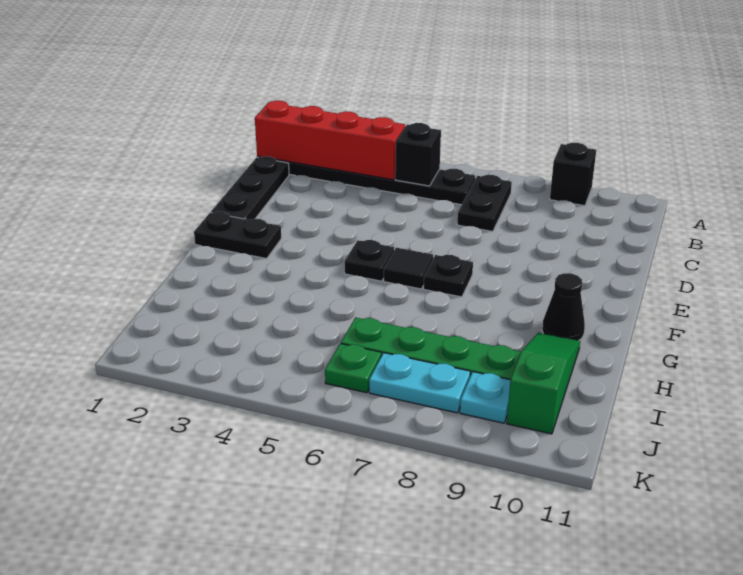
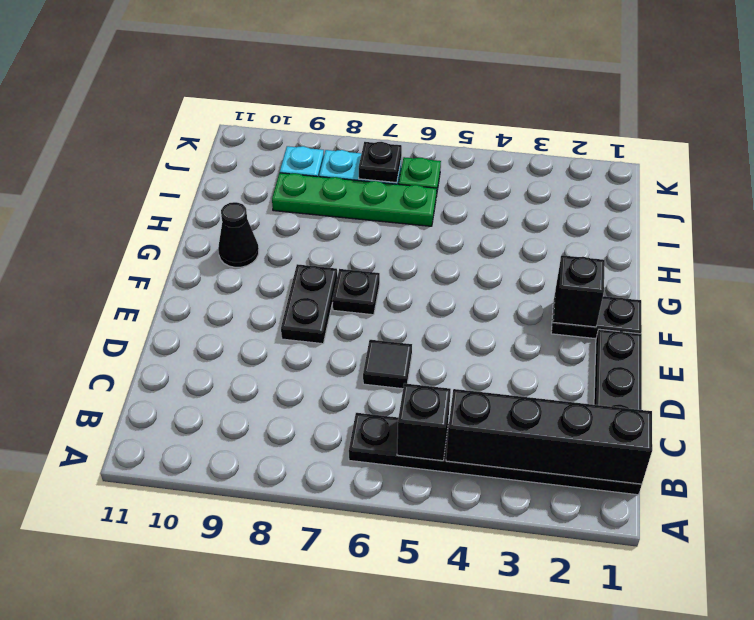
black brick A9 level 1 -> black brick F2 level 2
red brick B1:B4 level 2 -> black brick B1:B4 level 2
black plate B7:C7 level 1 -> black plate E8:F8 level 1
black plate F5 level 1 -> black plate J7 level 2
black tile F6 level 1 -> black tile D6 level 1
green slope H10:J10 level 1 top J -> none

